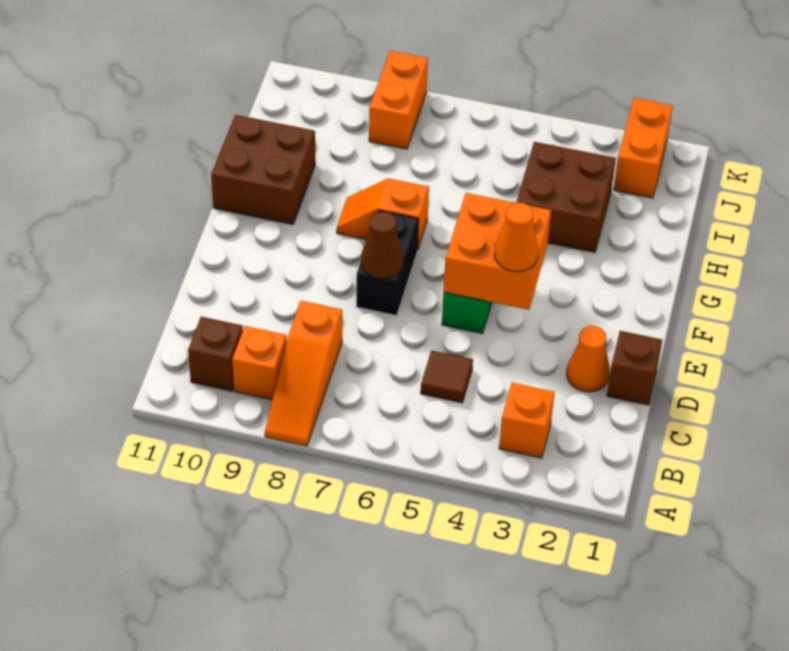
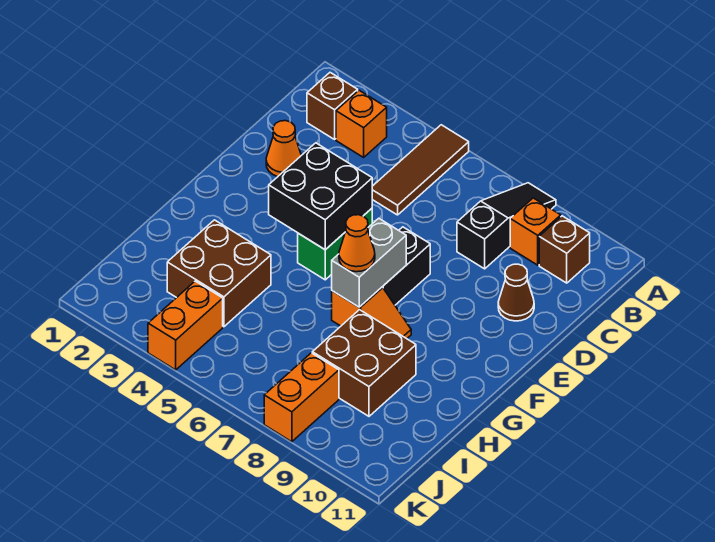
orange slope A8:C8 level 1 top C -> black slope A8:C8 level 1 top C
brown tile C5 level 1 -> brown tile A5:C5 level 1
brown brick D1 level 1 -> brown brick B2 level 1
orange brick E4:F5 level 2 -> black brick E4:F5 level 2
orange cone E4 level 3 -> orange cone G7 level 3
brown cone E7 level 2 -> brown cone D10 level 1
none -> grey brick F7:G7 level 2
brown brick G10:H11 level 1 -> brown brick H8:I9 level 1
orange brick J2:K2 level 1 -> orange brick J4:K4 level 1

